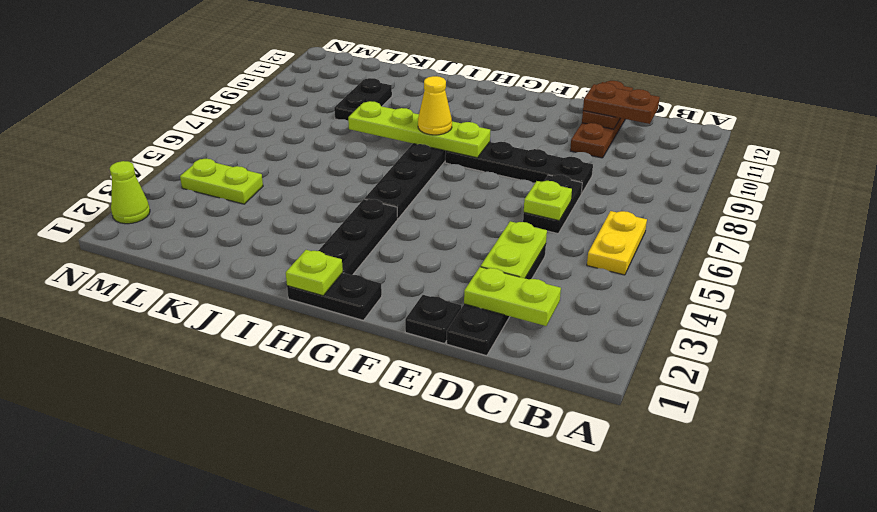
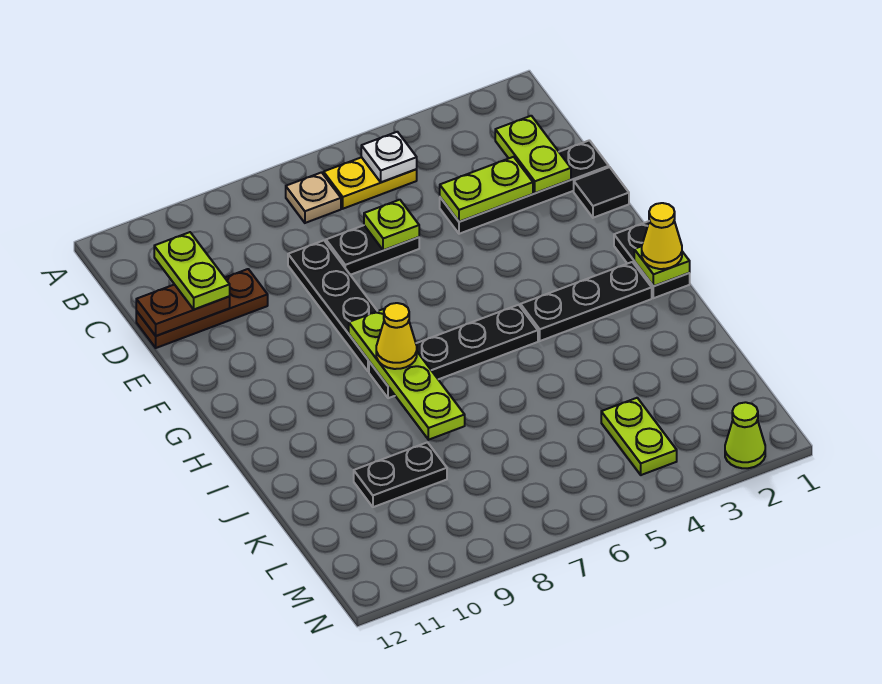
none -> white plate B5 level 2
none -> tan plate B7 level 1
brown plate C11:D11 level 3 -> lime plate C11:D11 level 3
black plate E1 level 1 -> black tile E1 level 1
none -> yellow cone H1 level 3

